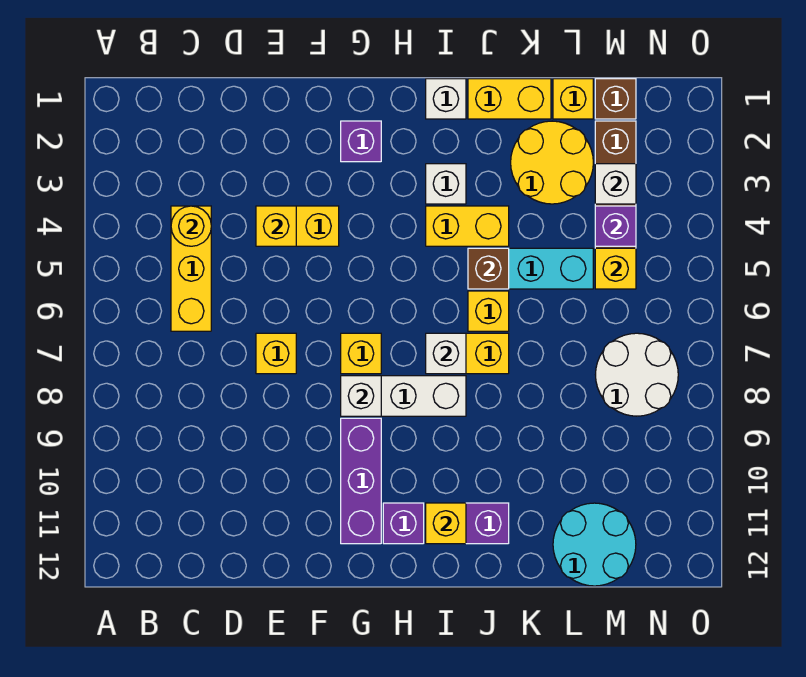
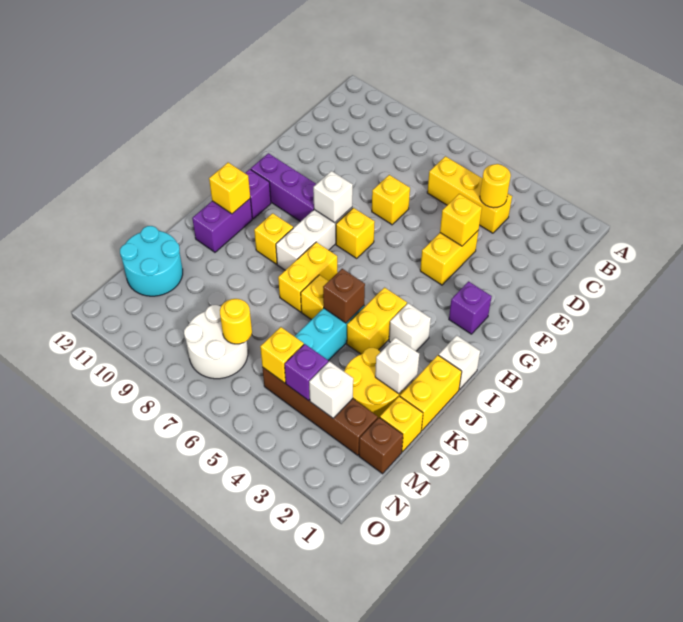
white brick I7 level 2 -> white brick K2 level 2
none -> yellow brick I9 level 1
none -> yellow round brick M7 level 2

